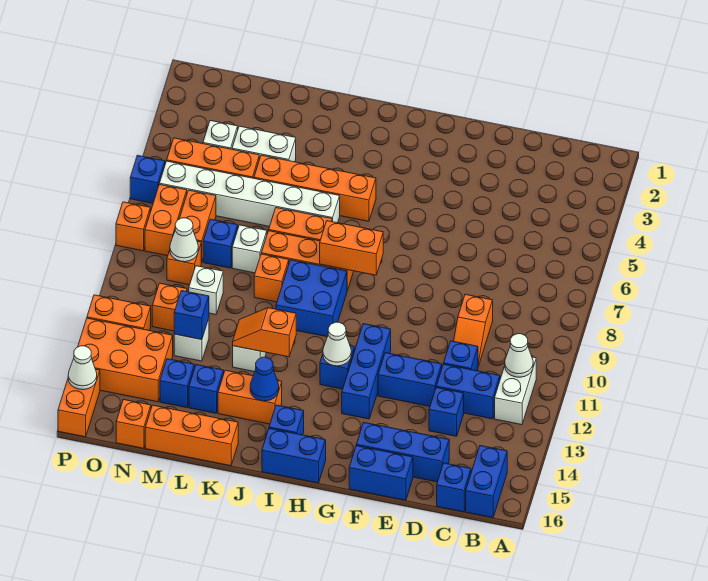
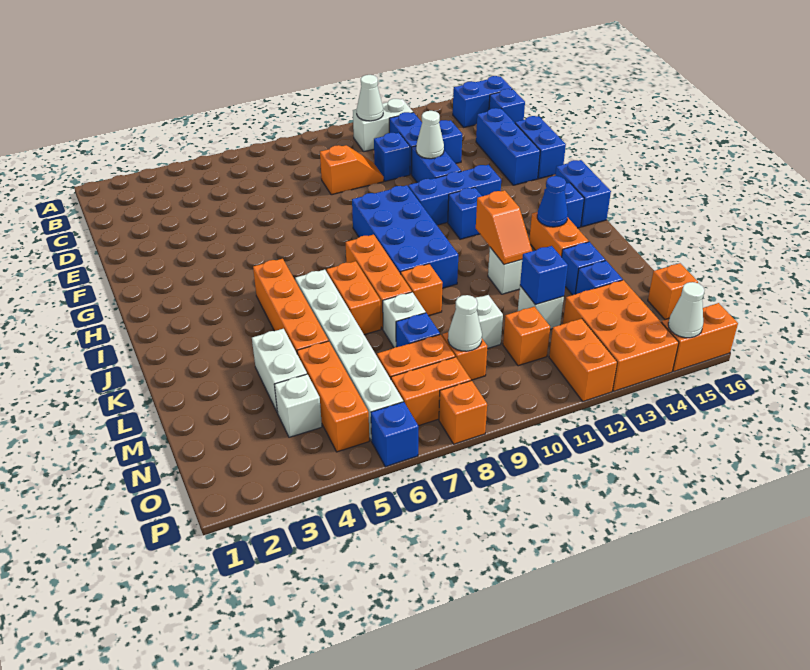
orange brick H8:I8 level 2 -> none
white cone H12 level 2 -> white cone E12 level 2
blue brick I9:J10 level 1 -> blue brick G9:J10 level 1
orange brick K16:M16 level 1 -> none

